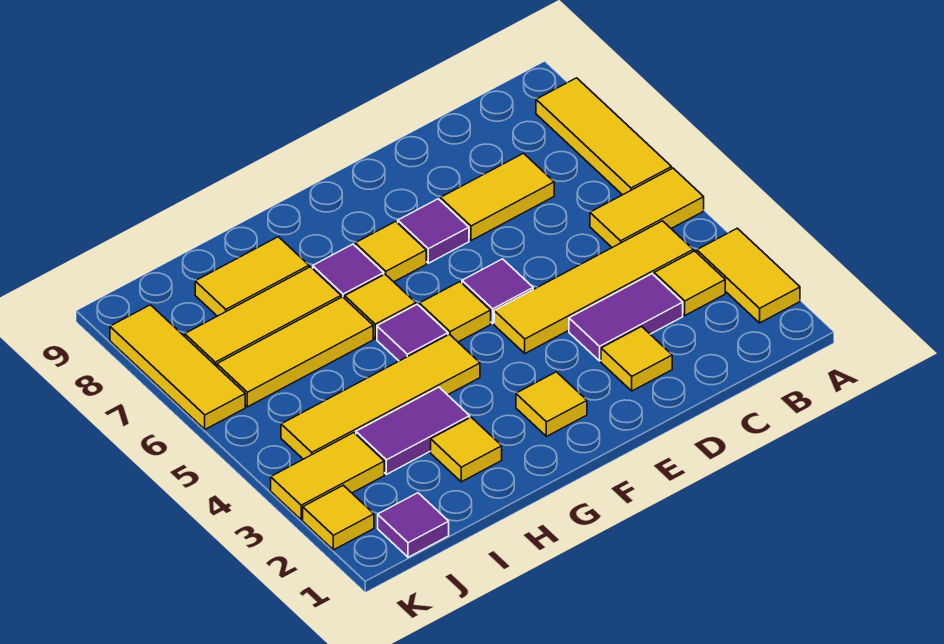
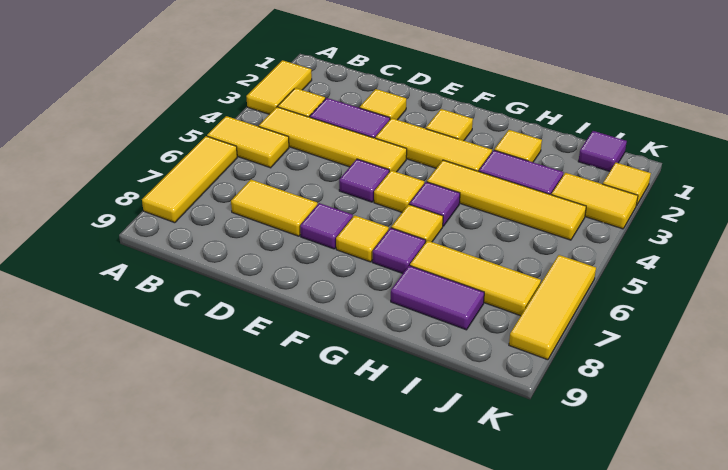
yellow tile H6:J6 level 1 -> yellow tile E3:G3 level 1
yellow tile H8:I8 level 1 -> purple tile H8:I8 level 1

